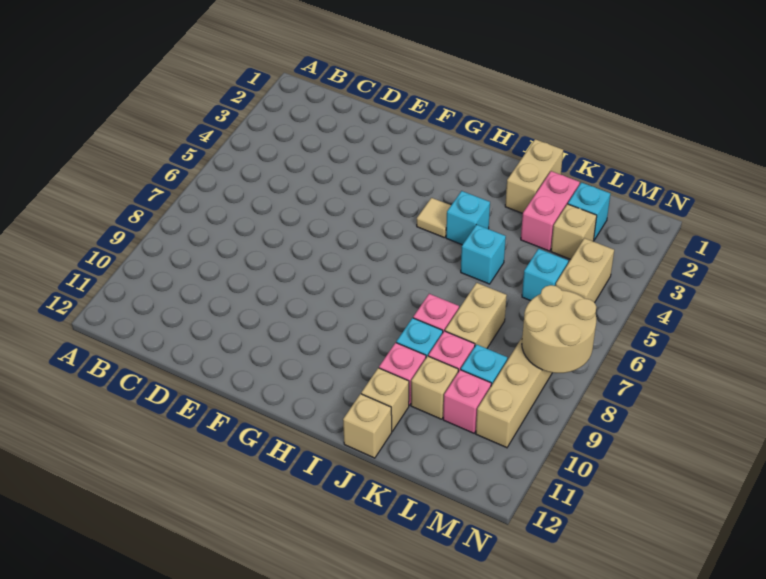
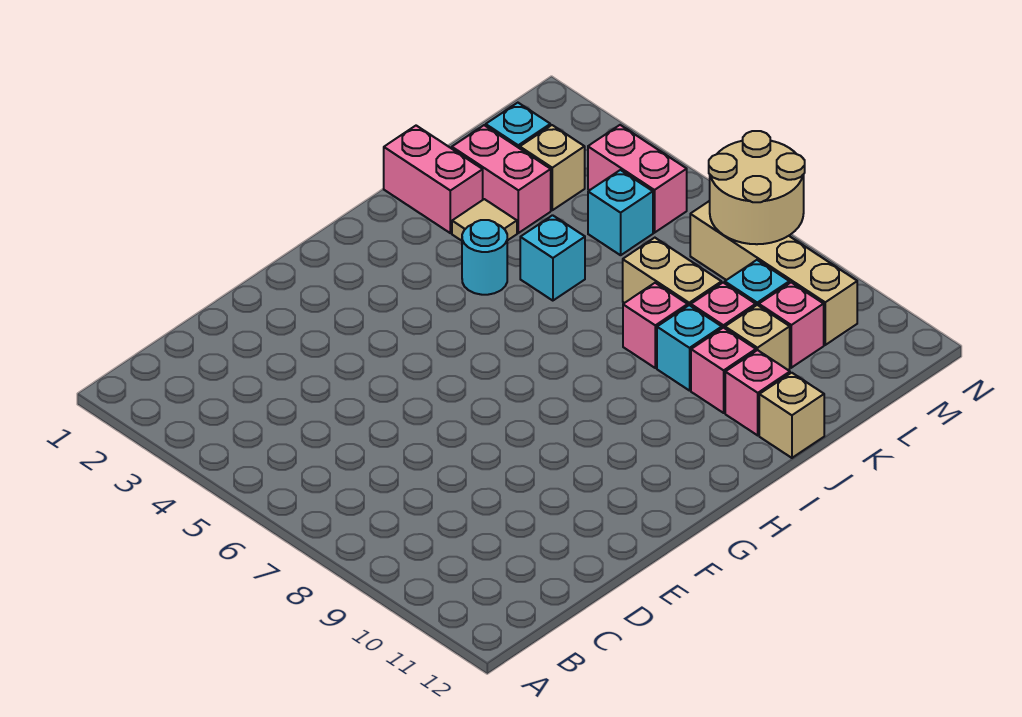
tan tile H4 level 1 -> tan tile J3 level 1
cyan brick I4 level 1 -> cyan round brick I4 level 1
tan brick J1:J2 level 1 -> pink brick J1:J2 level 1
tan brick J11 level 1 -> pink brick J11 level 1
tan brick M4:M5 level 1 -> pink brick M4:M5 level 1

